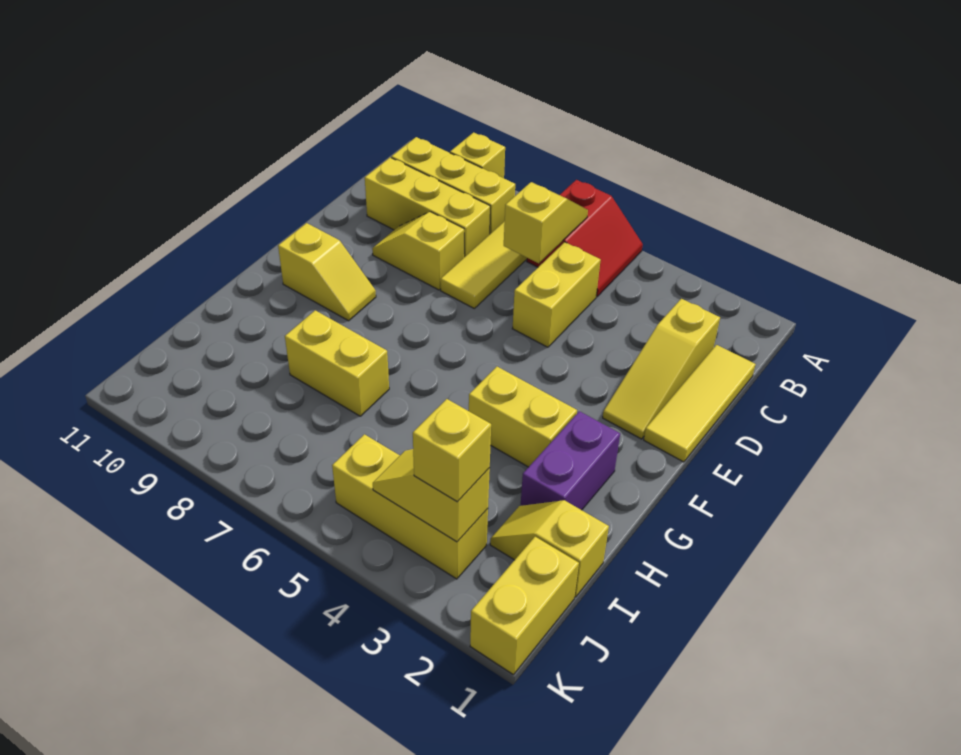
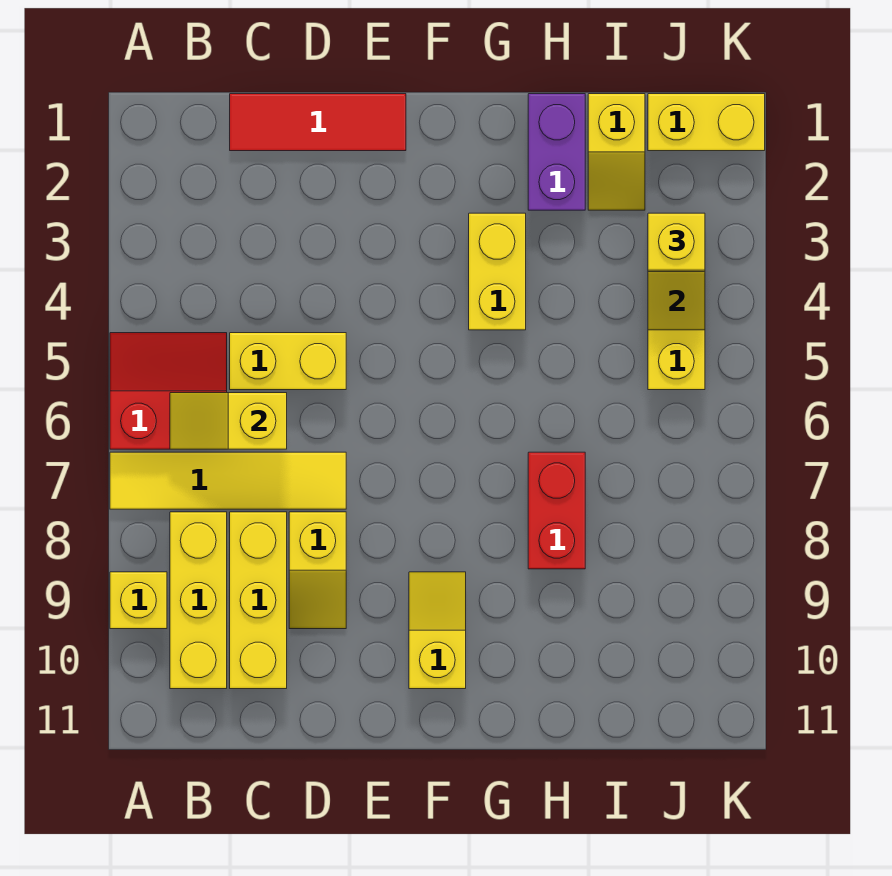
yellow tile C1:E1 level 1 -> red tile C1:E1 level 1
yellow slope C2:E2 level 1 top C -> none
purple brick G2:H2 level 1 -> purple brick H1:H2 level 1
yellow brick H7:H8 level 1 -> red brick H7:H8 level 1

